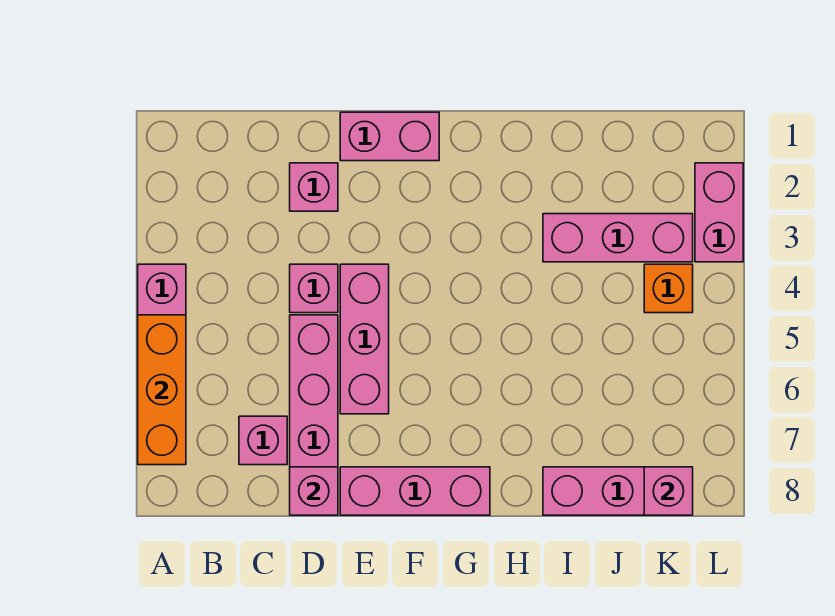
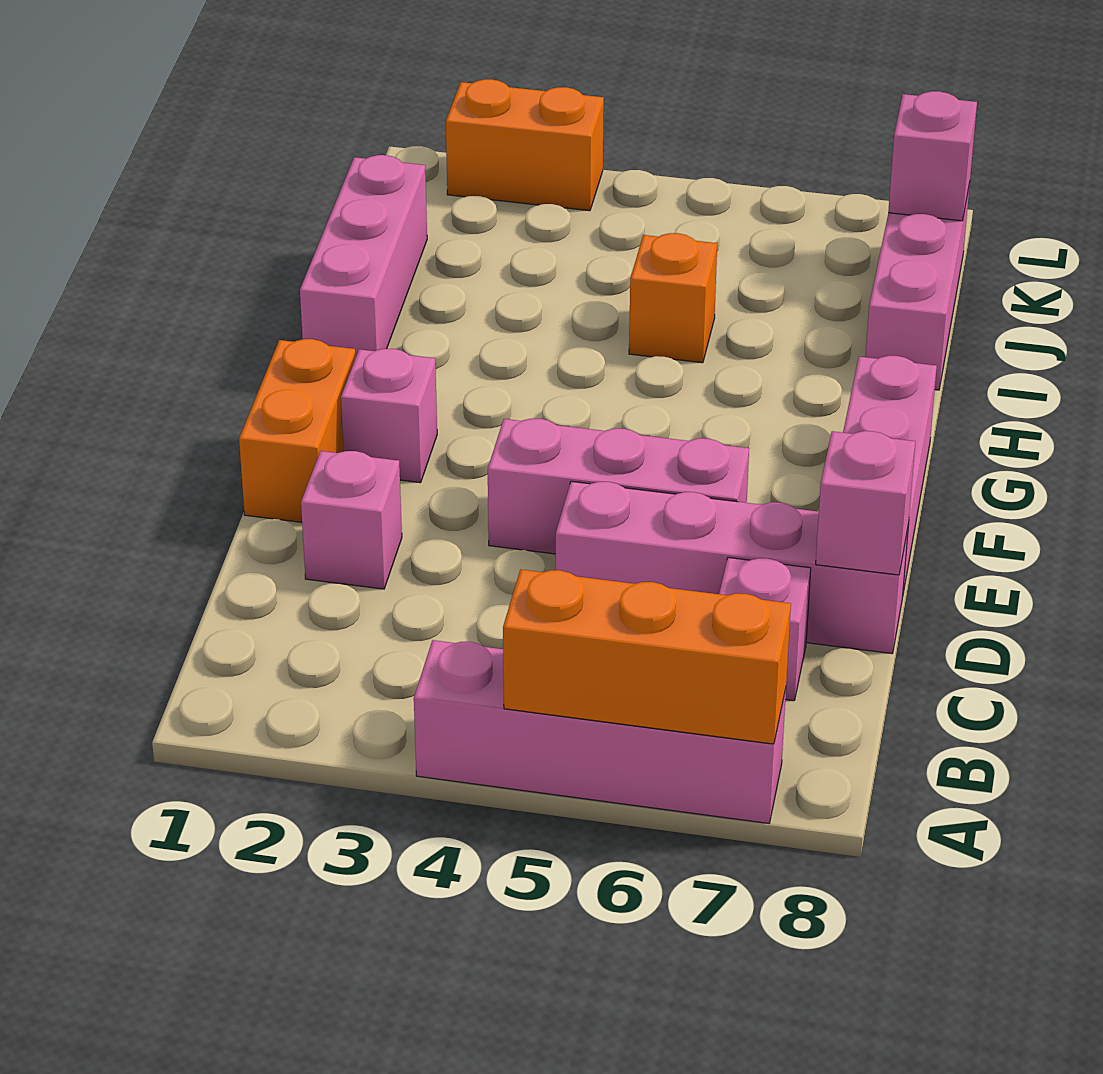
pink brick D4 level 1 -> pink brick F2 level 1
pink brick E1:F1 level 1 -> orange brick E1:F1 level 1
pink brick I3:K3 level 1 -> pink brick H1:J1 level 1
orange brick K4 level 1 -> orange brick I5 level 1
pink brick L2:L3 level 1 -> orange brick L2:L3 level 1

